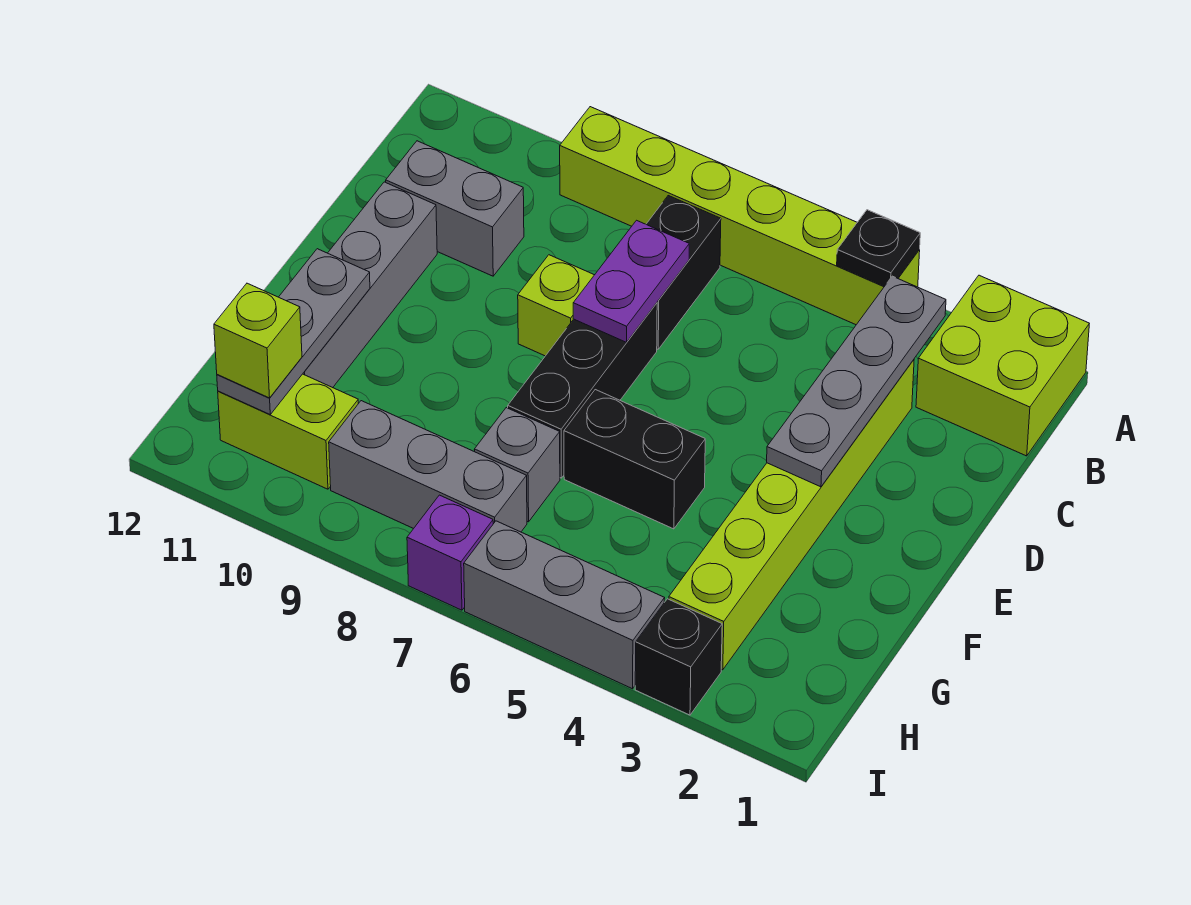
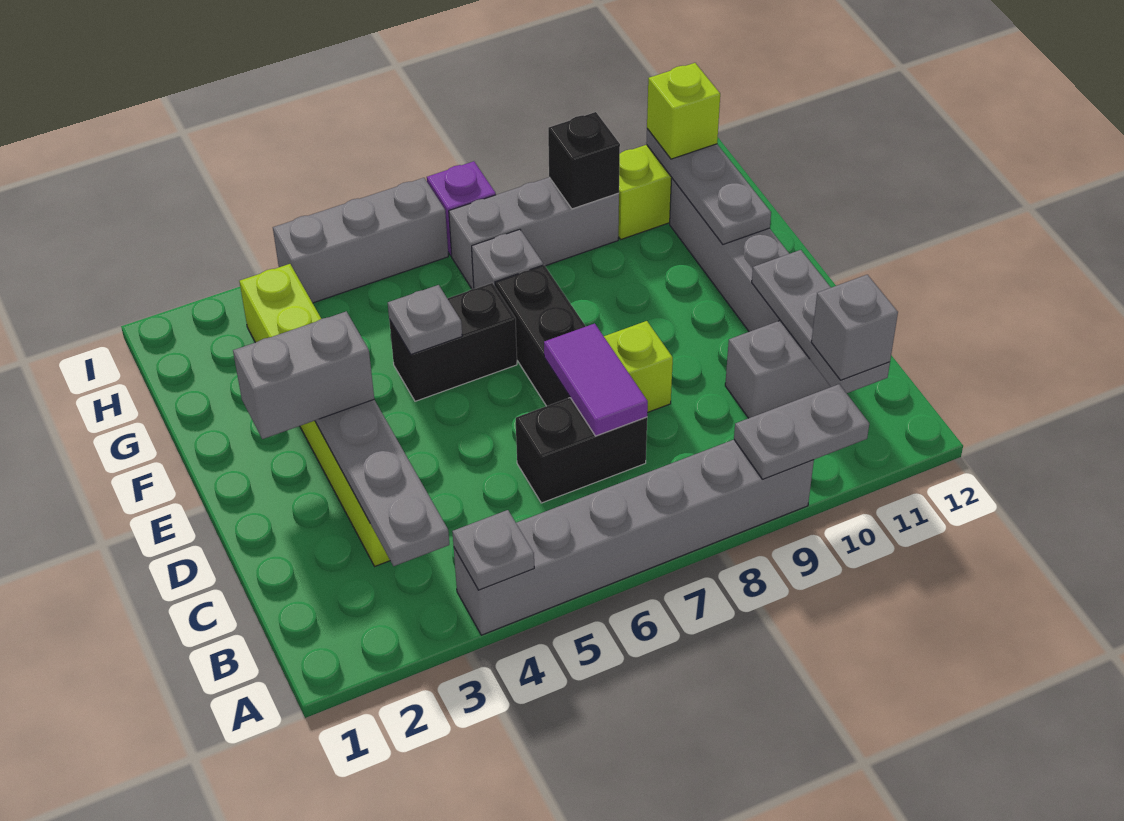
lime brick A1:B2 level 1 -> none
lime brick A4:A9 level 1 -> grey brick A4:A9 level 1
black plate A4 level 2 -> grey plate A4 level 2
none -> grey plate A9:A10 level 2
black brick B7:C7 level 1 -> black brick C6:C7 level 1
none -> grey plate B11:D11 level 2
none -> grey brick B11 level 3
purple plate C7:D7 level 2 -> purple tile C7:D7 level 2
none -> grey brick E2:E3 level 3
none -> grey plate F5 level 2
black brick I3 level 1 -> black brick H9 level 2

